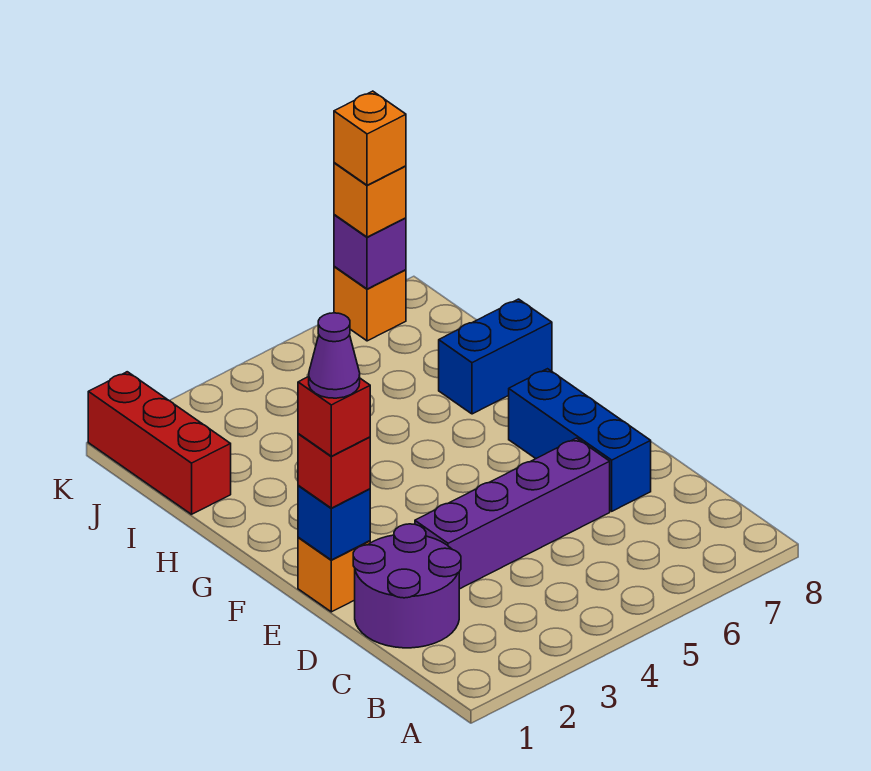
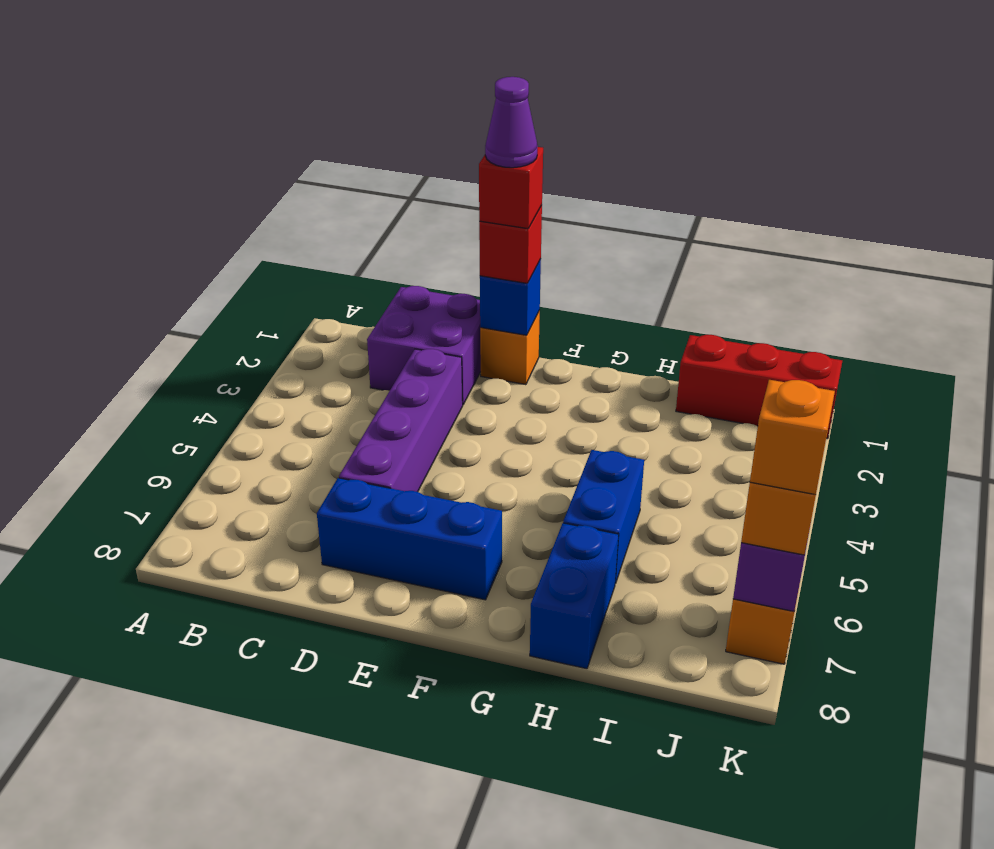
purple round brick C1:D2 level 1 -> purple brick C1:D2 level 1
none -> blue brick H5:H6 level 1

